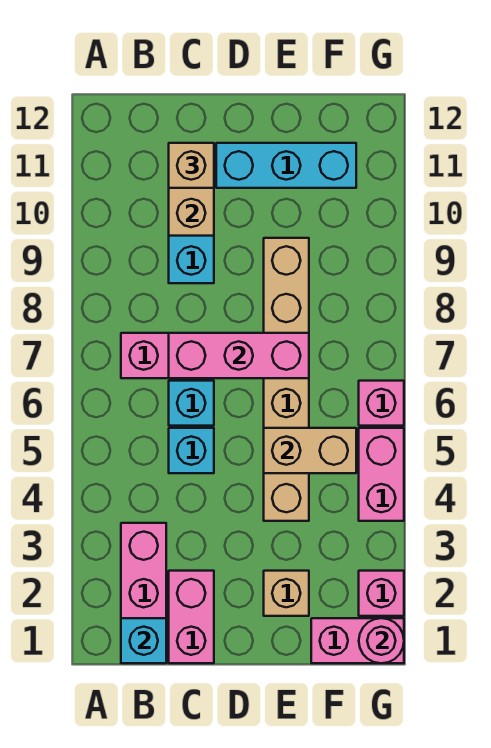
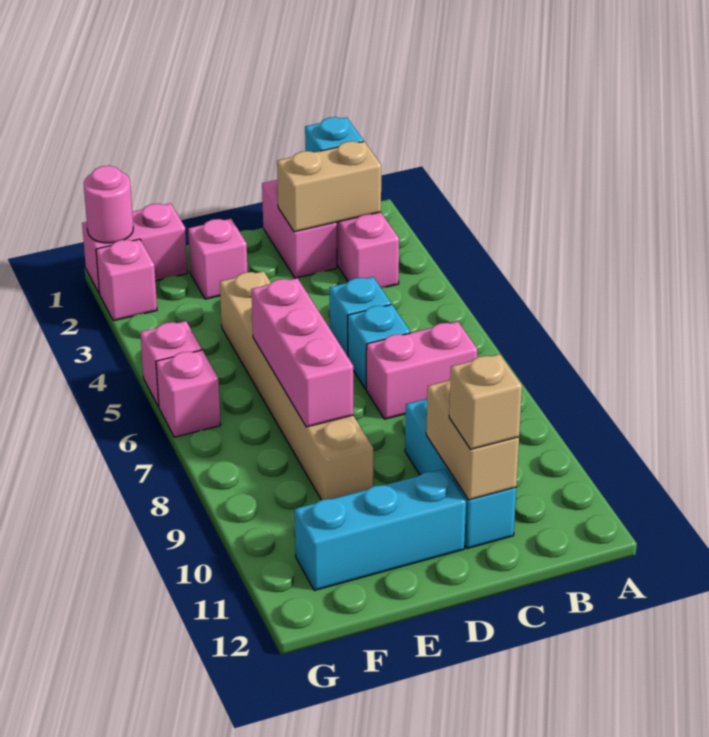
pink brick C7:E7 level 2 -> pink brick E6:E8 level 2
tan brick E2 level 1 -> pink brick E2 level 1
tan brick E5:F5 level 2 -> tan brick B2:C2 level 2
pink brick G4:G5 level 1 -> pink brick G5 level 1

